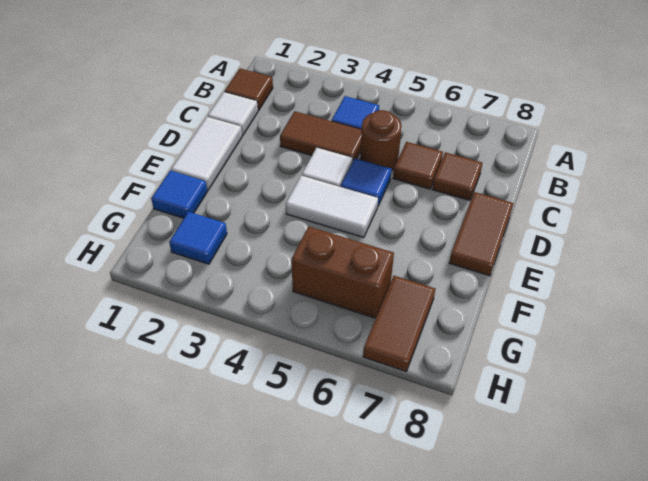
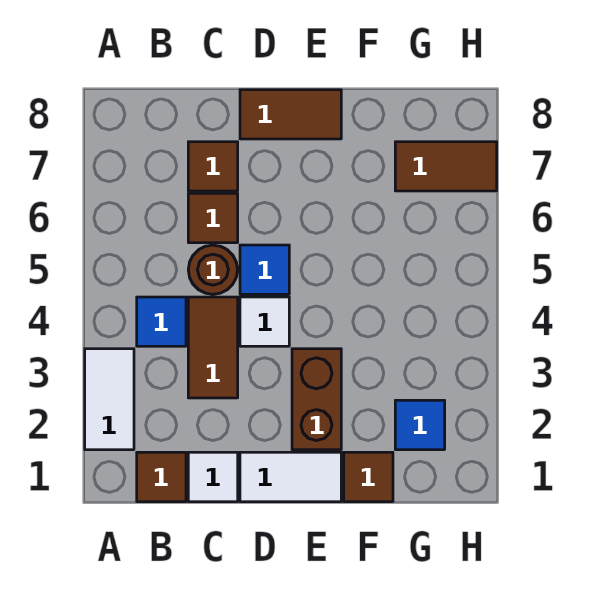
white tile E4:E5 level 1 -> white tile A2:A3 level 1
blue tile F1 level 1 -> brown tile F1 level 1
brown brick G5:G6 level 1 -> brown brick E2:E3 level 1

